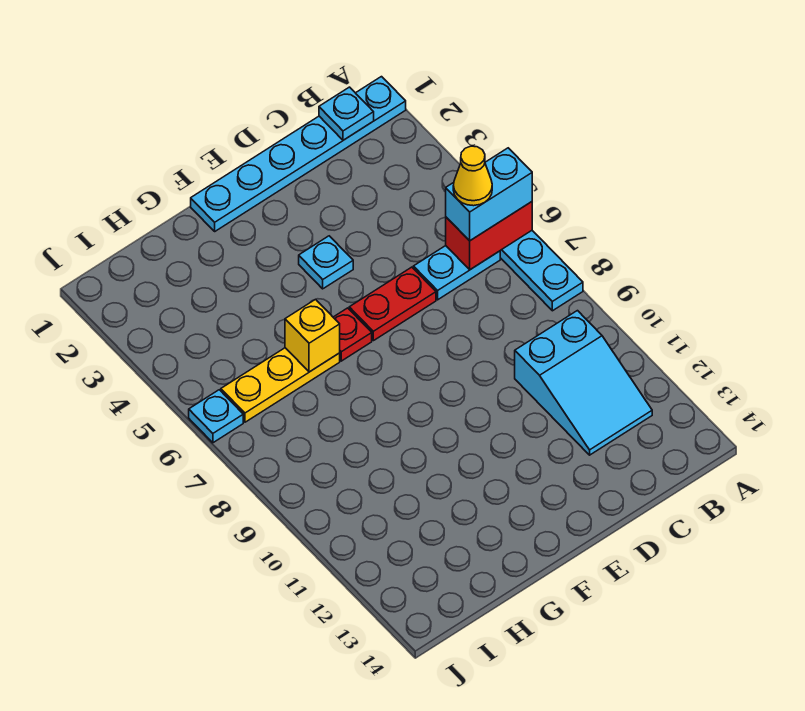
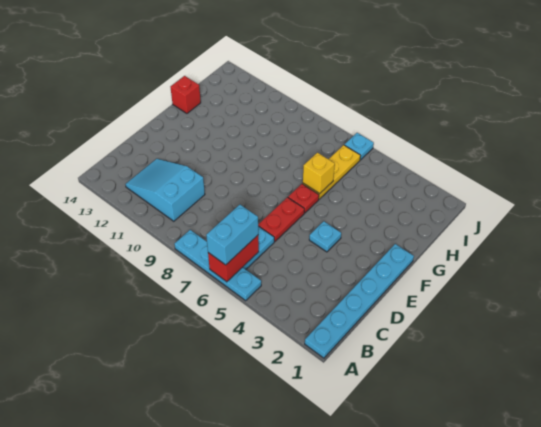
cyan plate B1 level 2 -> none
yellow cone B6 level 4 -> none
none -> red brick G14 level 1

